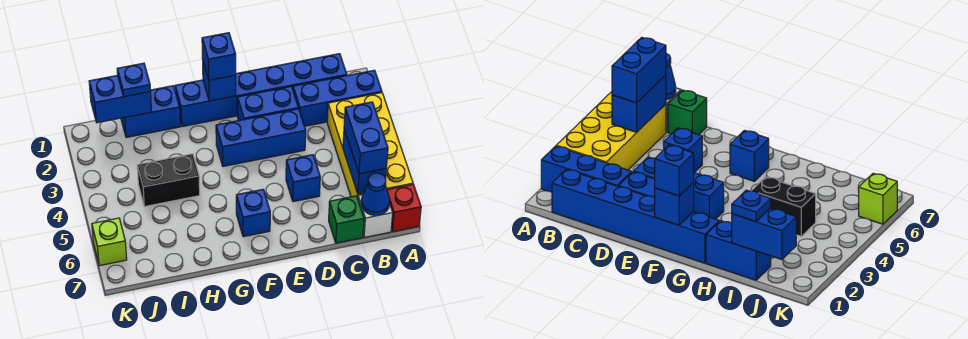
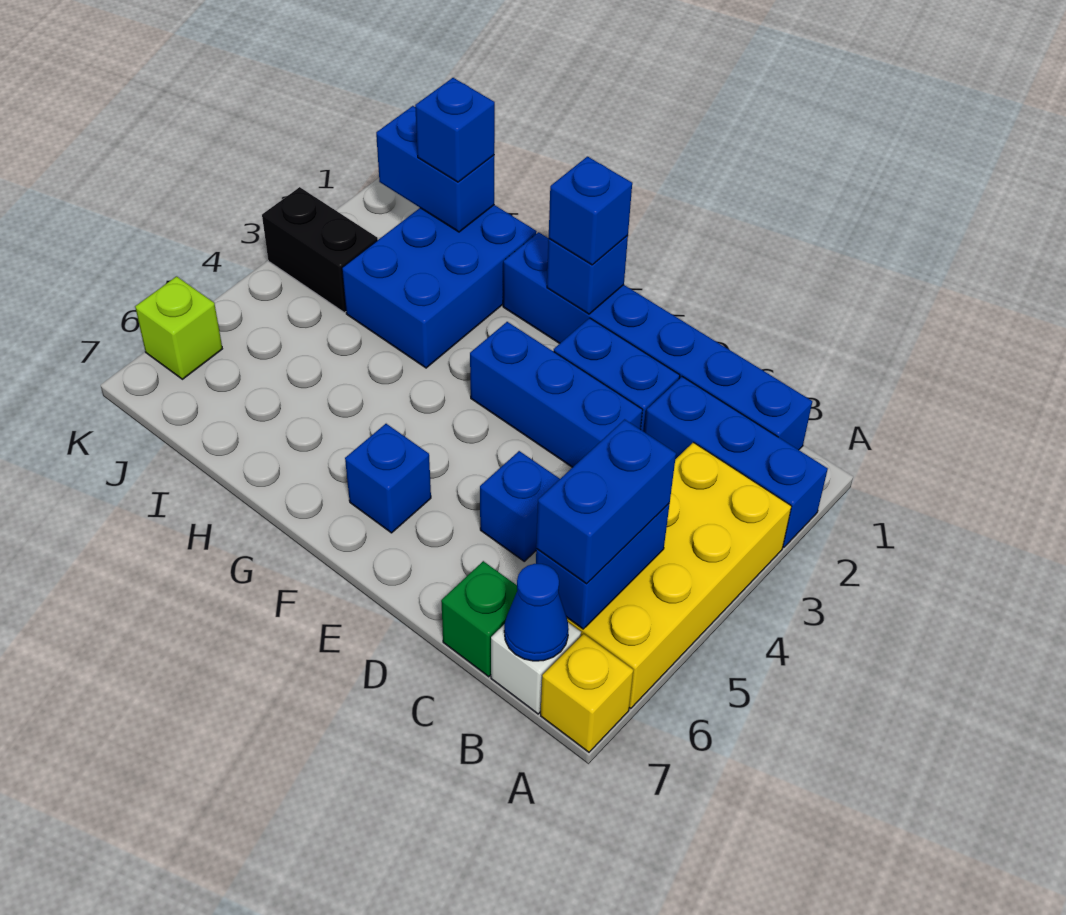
red brick A7 level 1 -> yellow brick A7 level 1
blue brick H1:I1 level 1 -> blue brick H1:I3 level 1
black brick H4:I4 level 1 -> black brick J3:K3 level 1
blue plate I1 level 3 -> blue brick I1 level 3

